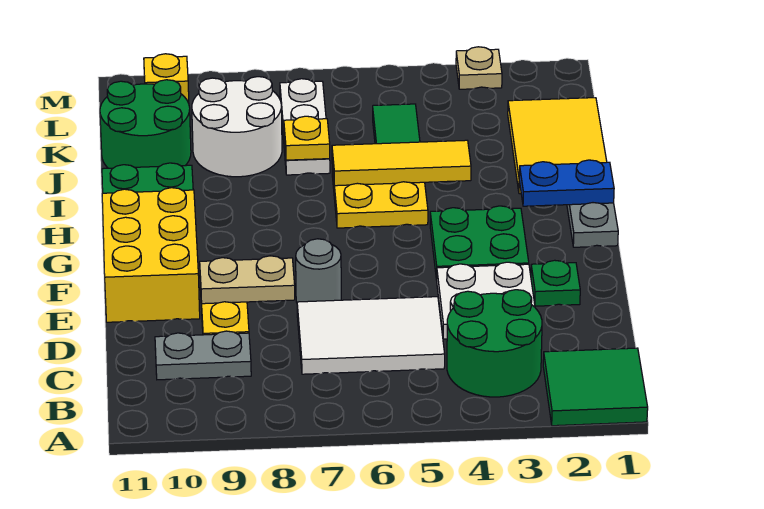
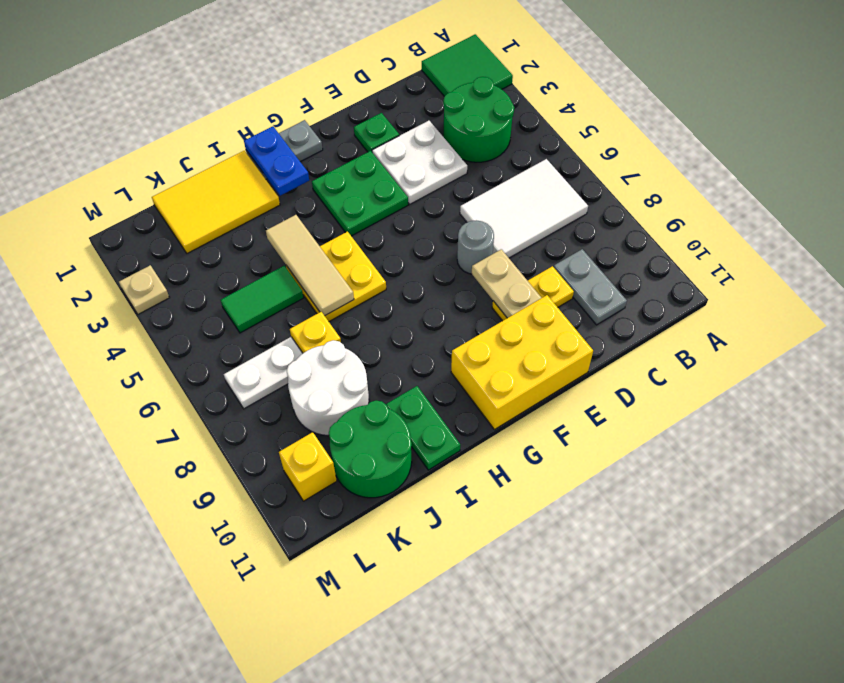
white tile C5:D7 level 1 -> white tile B6:D7 level 1
yellow tile I4:I6 level 2 -> tan tile I4:I6 level 2

